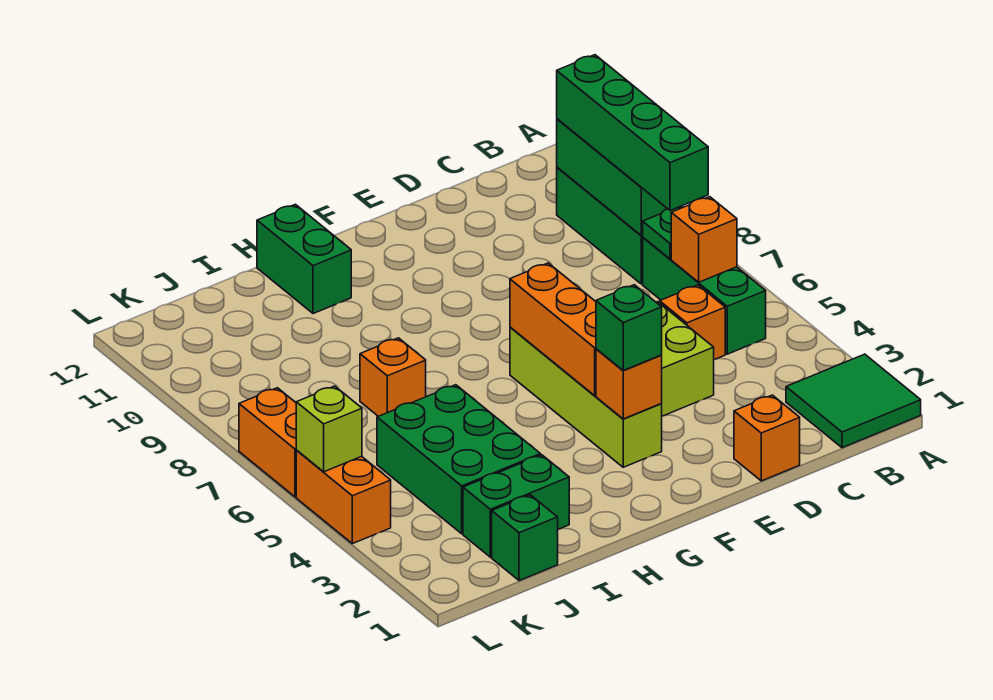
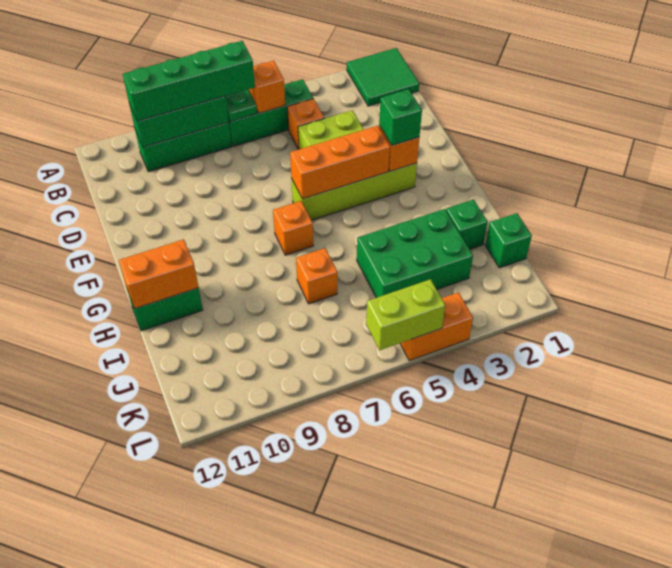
orange brick D1 level 1 -> orange brick G7 level 1
green brick I2:J2 level 1 -> green brick I2 level 1
lime brick L5 level 2 -> lime brick L5:L6 level 2
orange brick L6:L7 level 1 -> orange brick H11:H12 level 2

